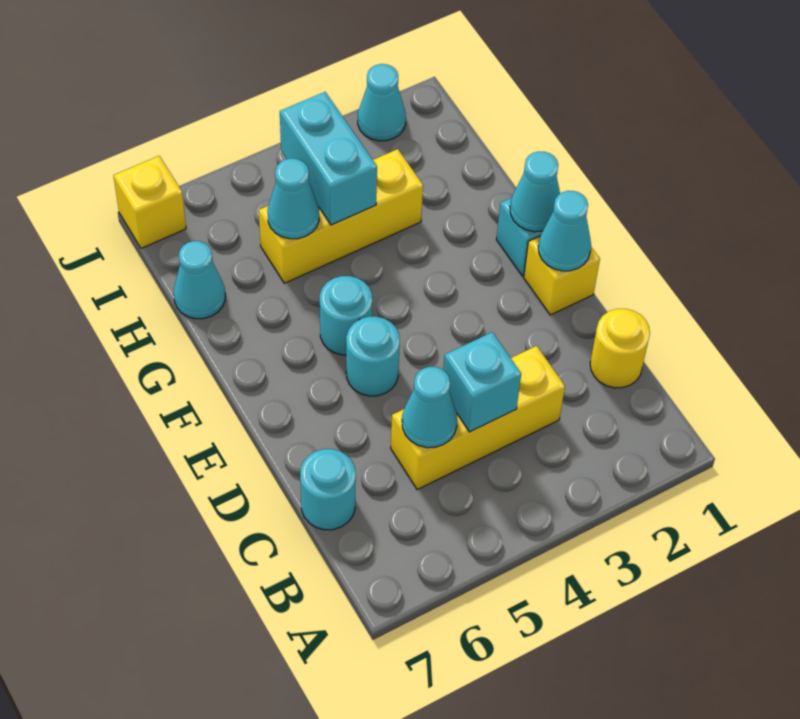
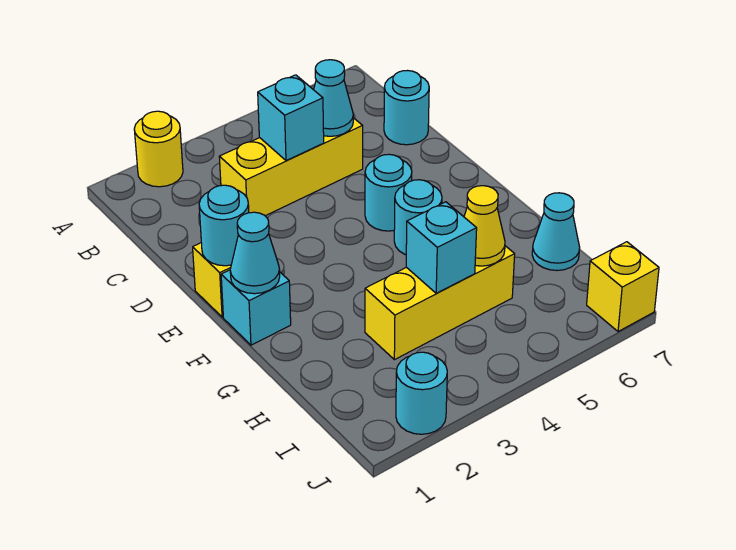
yellow round brick C1 level 1 -> yellow round brick A2 level 1
cyan cone E1 level 2 -> cyan round brick E1 level 2
cyan brick H4:I4 level 2 -> cyan brick H4 level 2
cyan cone H5 level 2 -> yellow cone H5 level 2
cyan cone J2 level 1 -> cyan round brick J2 level 1

